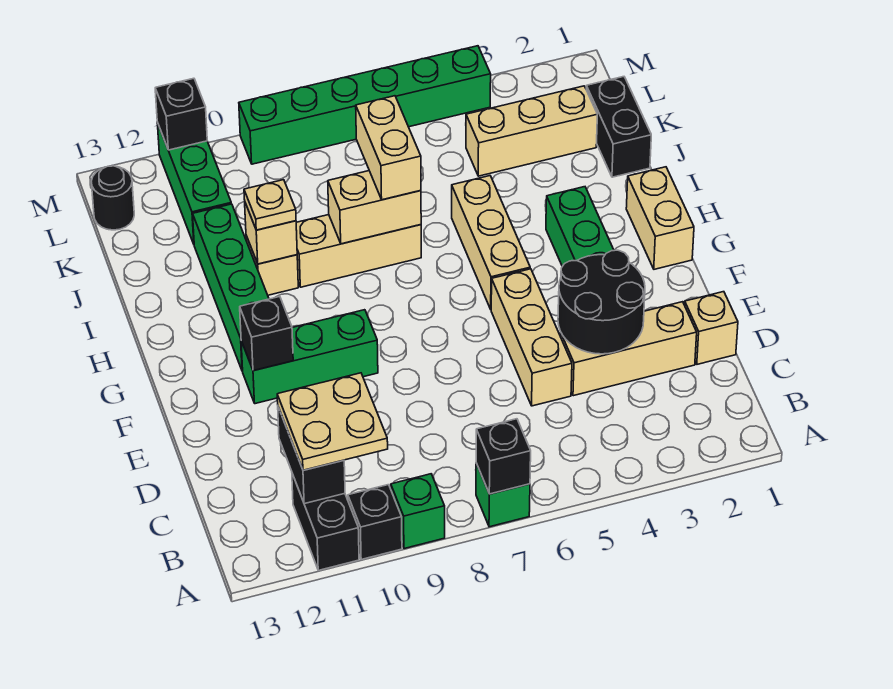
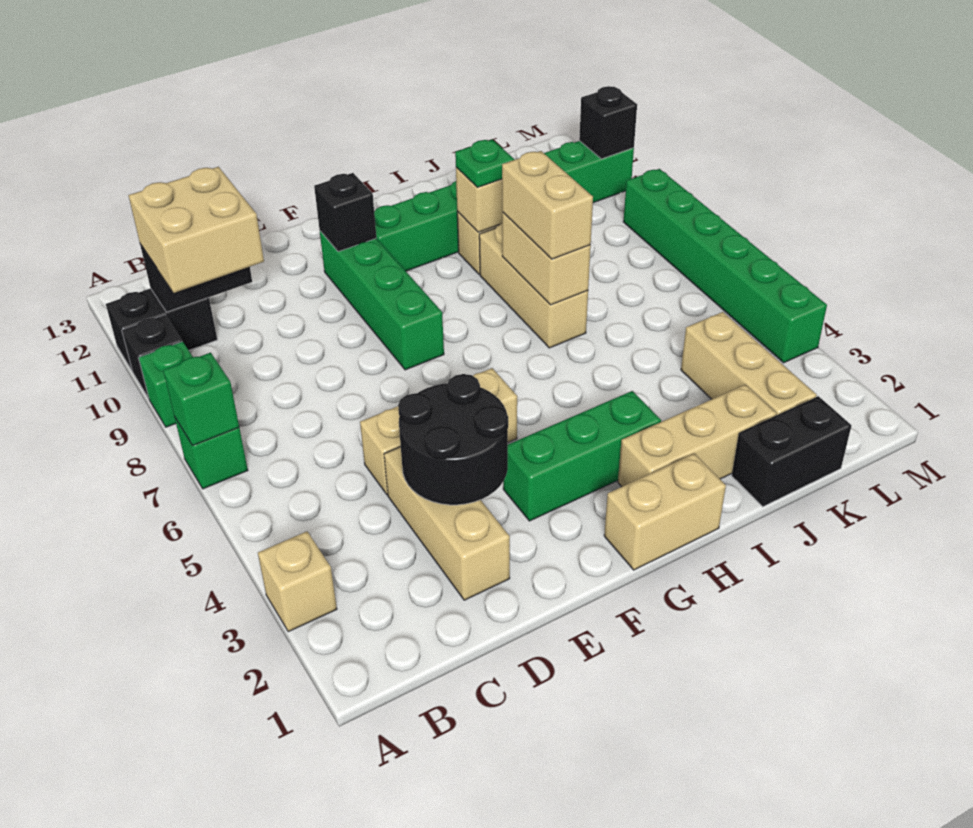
black brick A7 level 2 -> green brick A7 level 2
tan plate B10:C11 level 3 -> tan brick B10:C11 level 3
tan brick D1 level 1 -> tan brick A3 level 1
green brick F9:F11 level 1 -> green brick F8:F11 level 1
tan brick G5:I5 level 1 -> tan brick H2:J2 level 1
tan brick I7:J7 level 3 -> tan brick I7:I8 level 3
tan plate I10 level 3 -> green plate I10 level 3
black round brick L13 level 1 -> none

